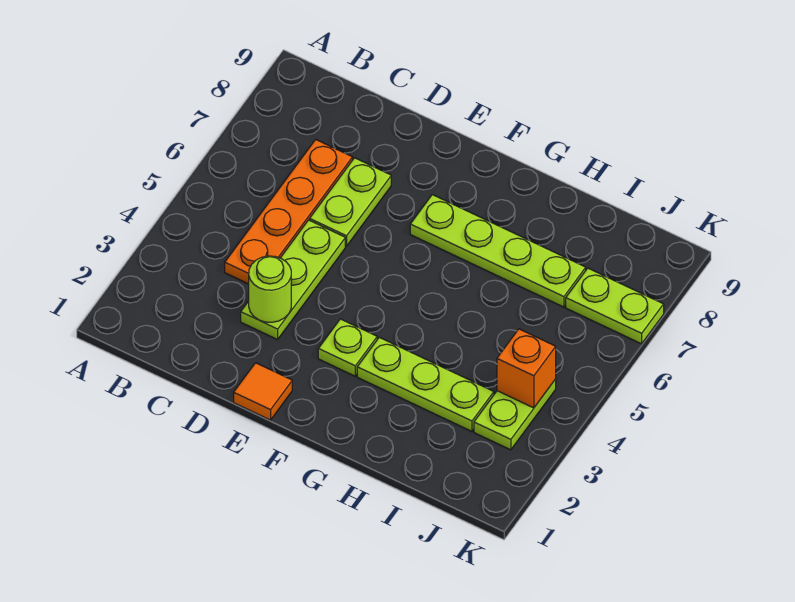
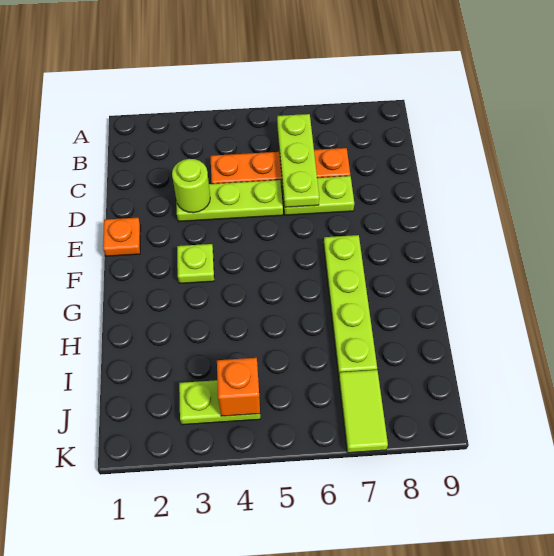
orange tile E1 level 1 -> orange plate E1 level 1
lime plate G3:I3 level 1 -> lime plate B6:D6 level 2
lime plate J7:K7 level 1 -> lime tile J7:K7 level 1

